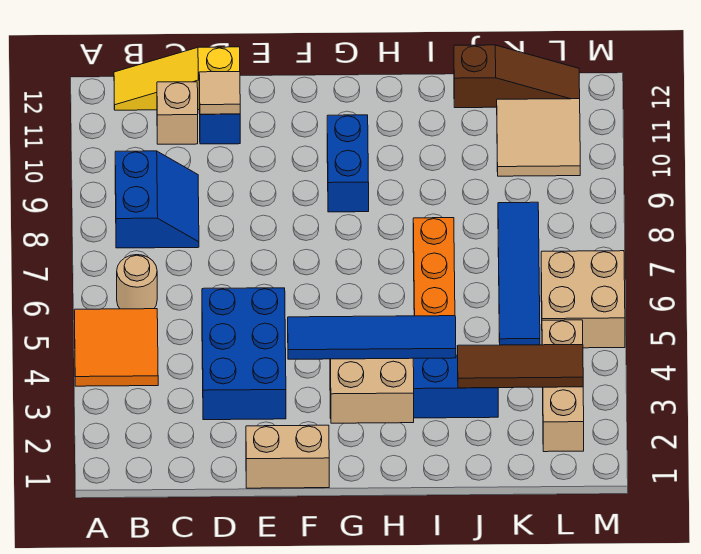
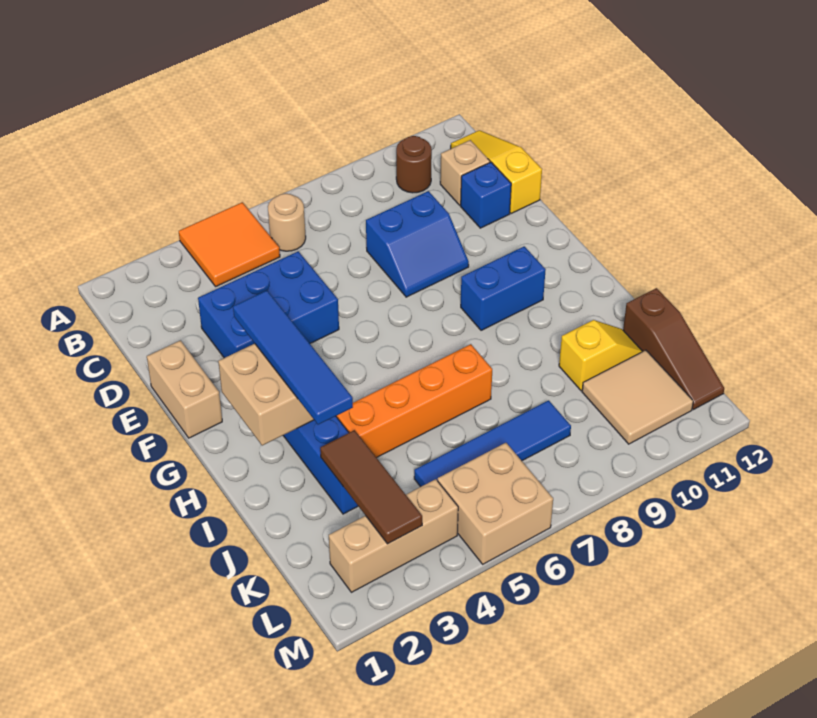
blue slope B8:C9 level 1 top B -> blue slope D8:E9 level 1 top D
none -> brown round brick B10 level 1
tan tile D11 level 2 -> none
none -> yellow slope J10:J11 level 1 top 10

